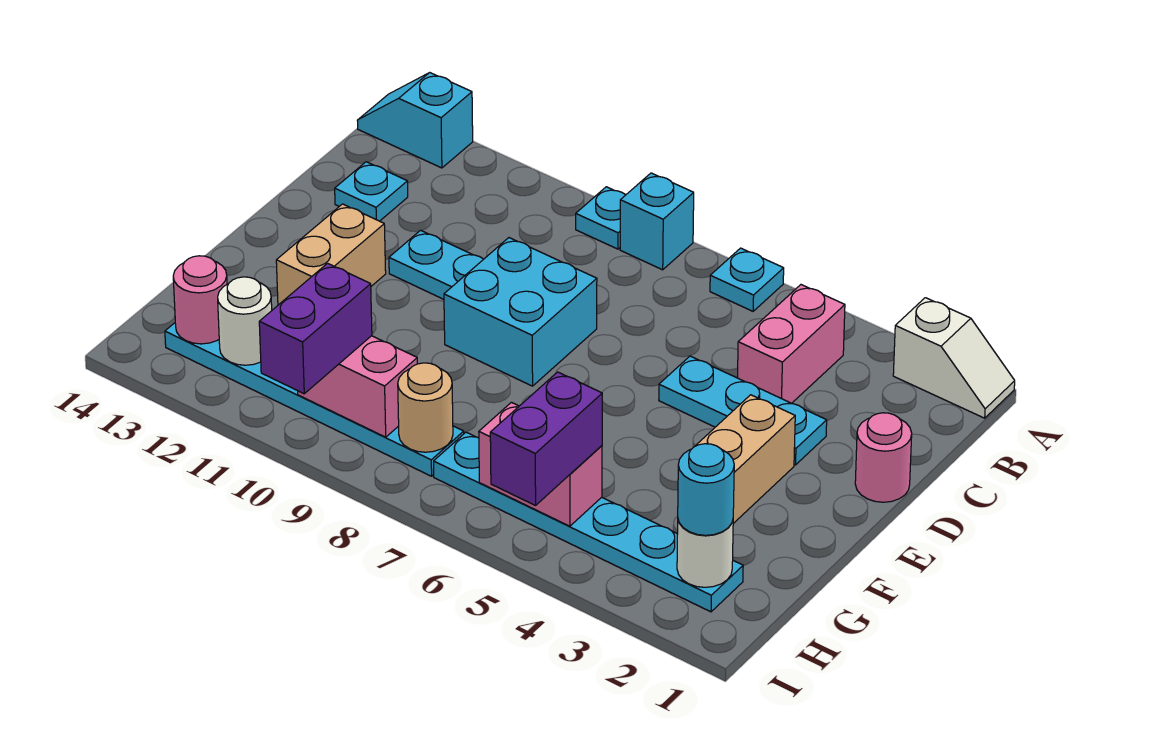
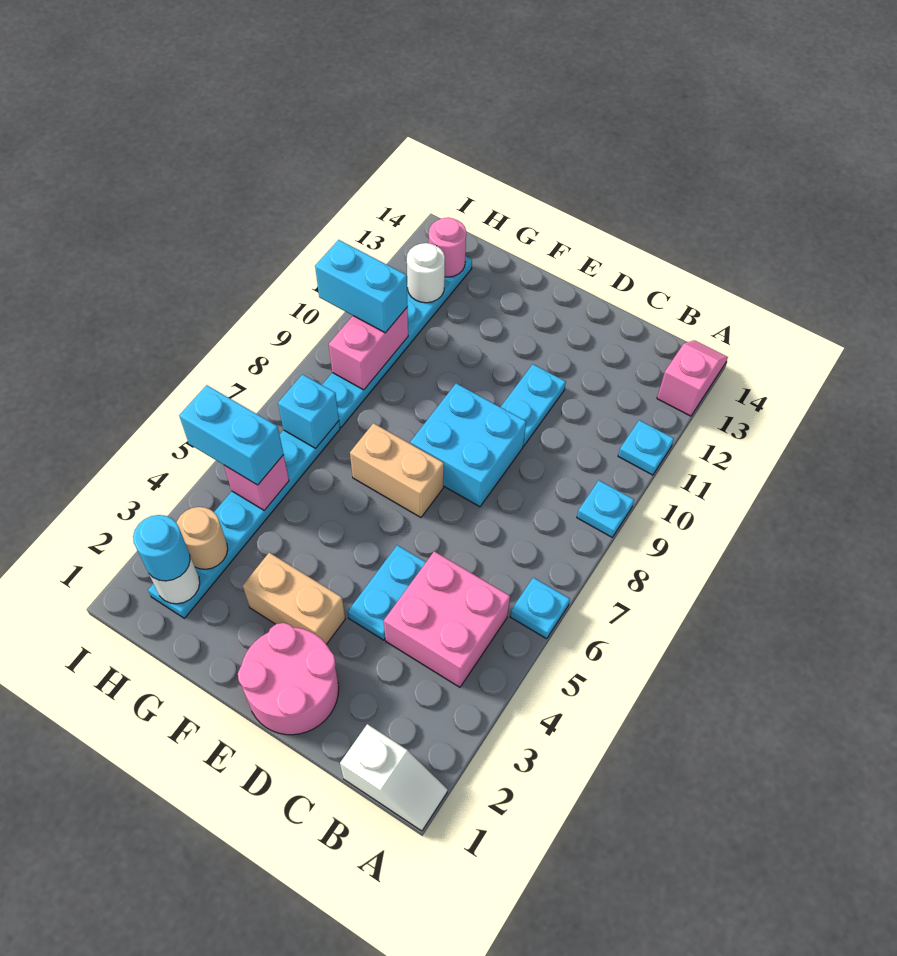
white slope A1:A2 level 1 top 2 -> white slope A1:B1 level 1 top B
cyan brick A8 level 1 -> cyan brick H7 level 2
cyan slope A13:A14 level 1 top 13 -> pink slope A13:A14 level 1 top 13
pink brick B4:C4 level 1 -> pink brick B4:C5 level 1
cyan plate C13 level 1 -> cyan plate A11 level 1
pink round brick D1 level 1 -> pink round brick D1:E2 level 1
cyan plate D3:D5 level 1 -> cyan plate D4:D5 level 1
tan brick E12:F12 level 1 -> tan brick E7:F7 level 1
pink brick H5:H6 level 2 -> pink brick H5 level 2
purple brick H5:I5 level 3 -> cyan brick H5:I5 level 3
tan round brick H8 level 2 -> tan round brick H3 level 2
purple brick H10:I10 level 3 -> cyan brick H10:I10 level 3

